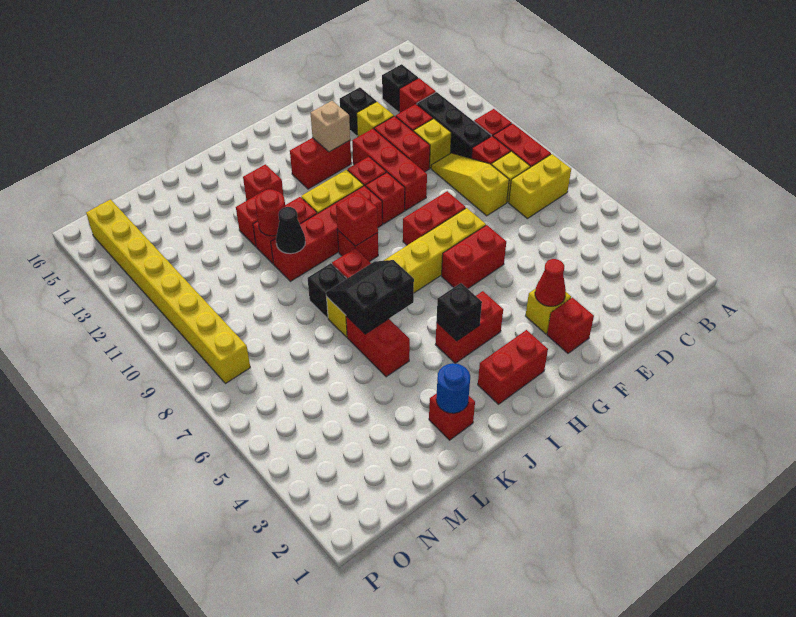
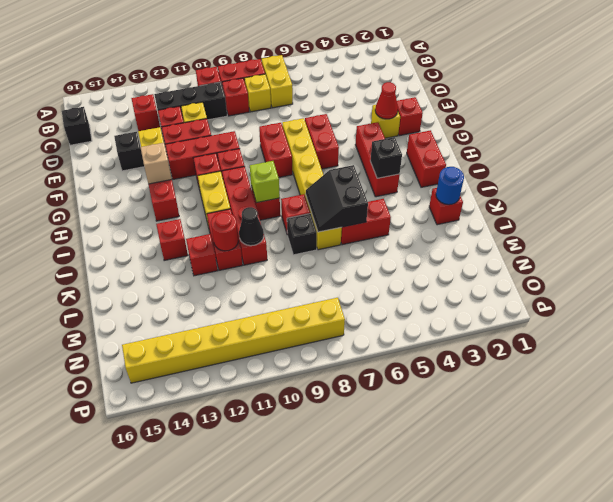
black brick C14 level 1 -> black brick C16 level 1
yellow slope D8:D10 level 1 top 8 -> none
red brick H4:I4 level 1 -> red brick G4:I4 level 1
red brick I9 level 2 -> lime brick I9 level 2

